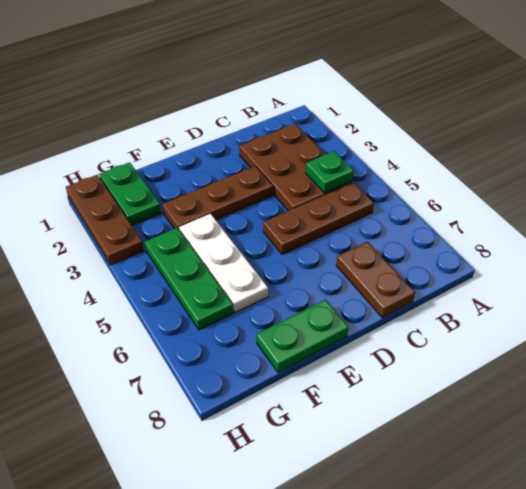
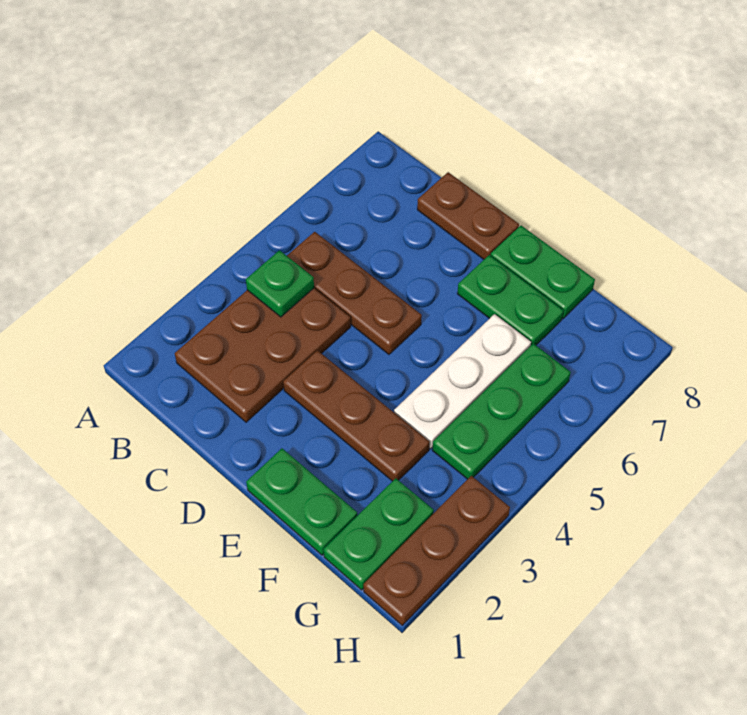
brown plate C7:C8 level 1 -> brown plate C8:D8 level 1
none -> green plate E1:F1 level 1
none -> green plate E7:F7 level 1

